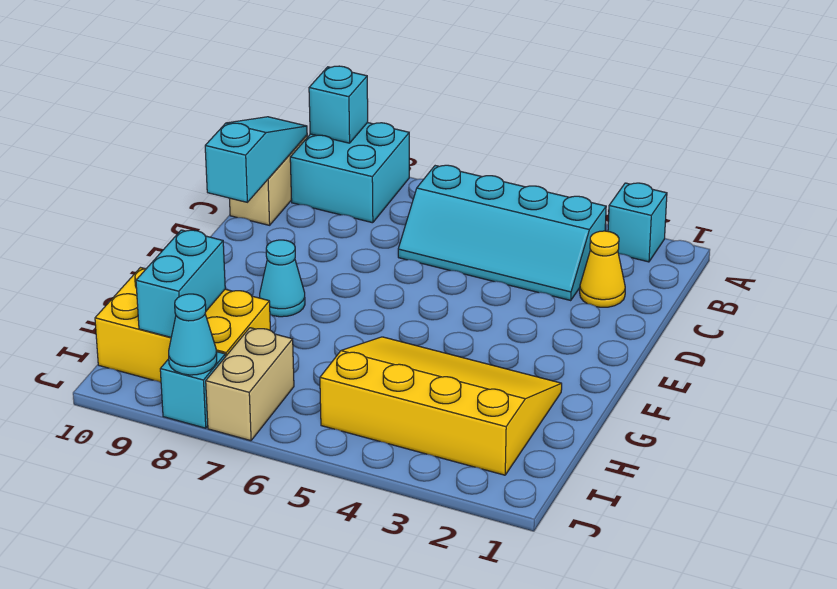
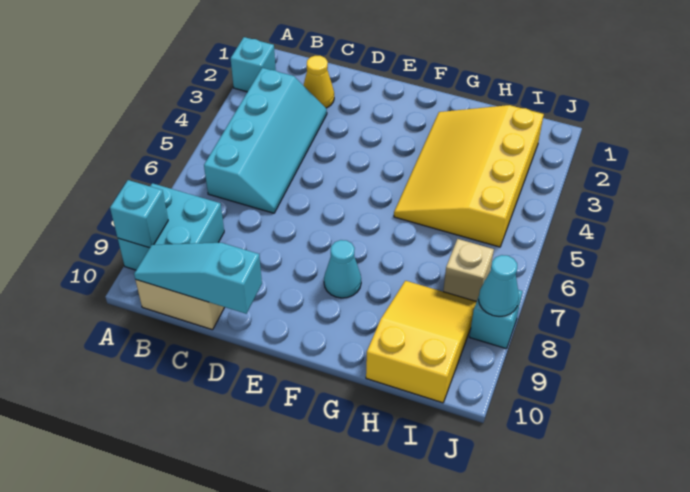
yellow brick H8:I10 level 1 -> yellow slope H8:I10 level 1 top 10
cyan brick H9:I9 level 2 -> none
tan brick I7:J7 level 1 -> tan brick I7 level 1

